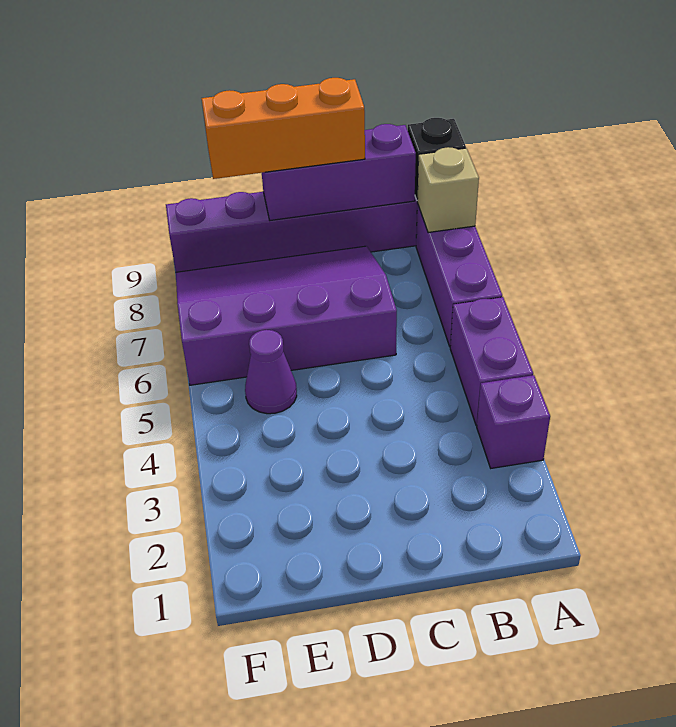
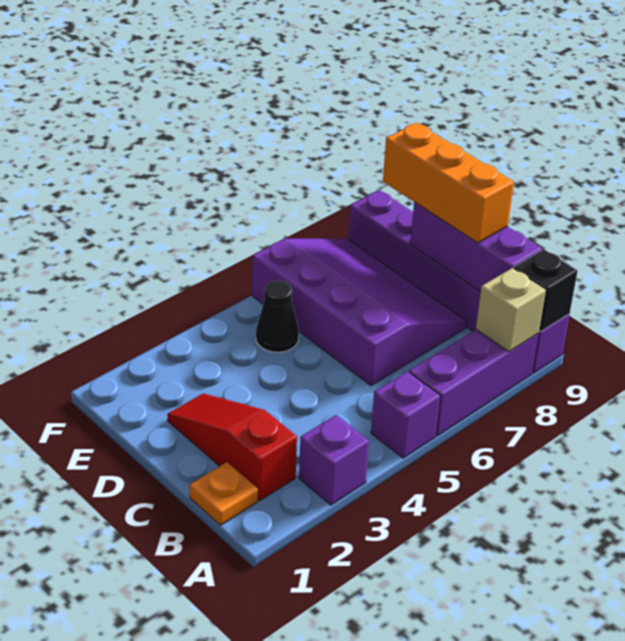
purple brick A4:A5 level 1 -> purple brick A5 level 1
none -> orange plate B1 level 1
none -> red slope B2:D2 level 1 top B
purple cone E5 level 1 -> black cone E5 level 1

